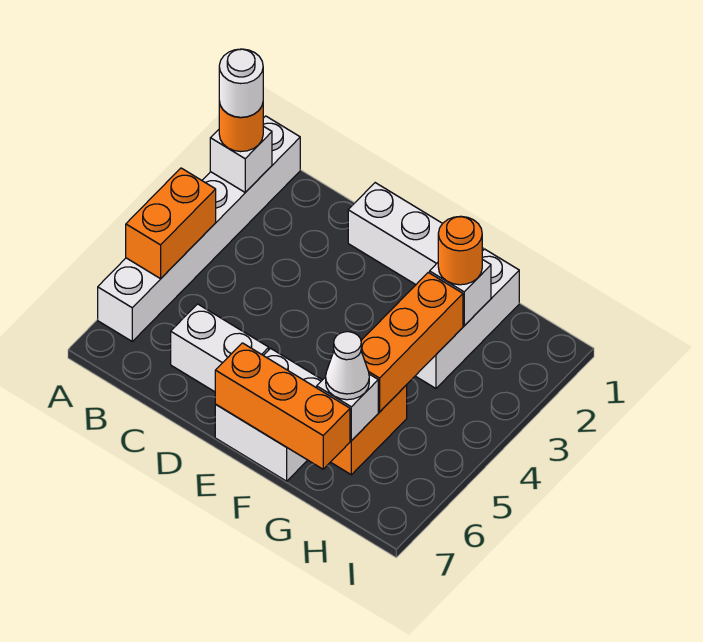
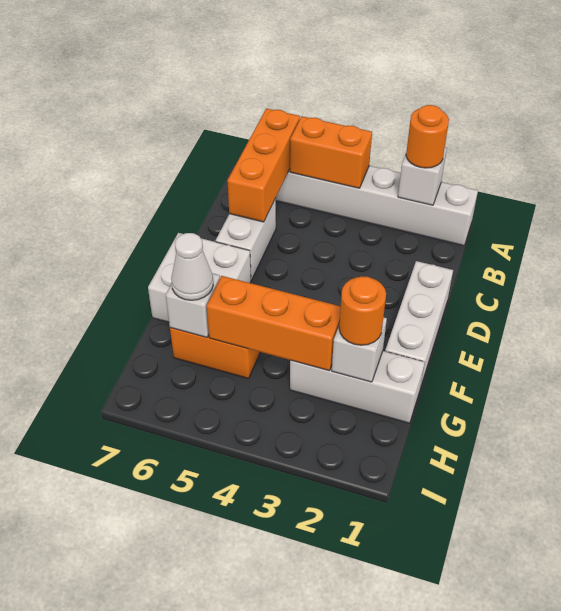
white round brick A2 level 4 -> none
orange brick E7:G7 level 2 -> orange brick A6:C6 level 2

